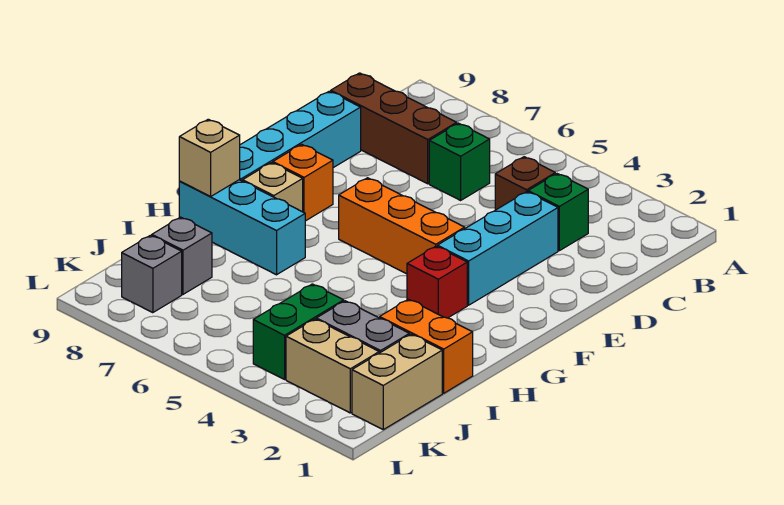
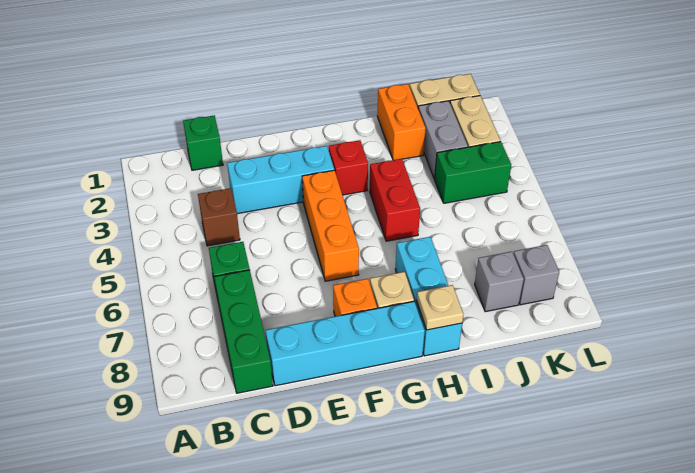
green brick C3 level 1 -> green brick C1 level 1
brown brick C7:C9 level 1 -> green brick C7:C9 level 1
none -> red brick H4:H5 level 1
tan brick H9 level 2 -> tan plate H9 level 2

